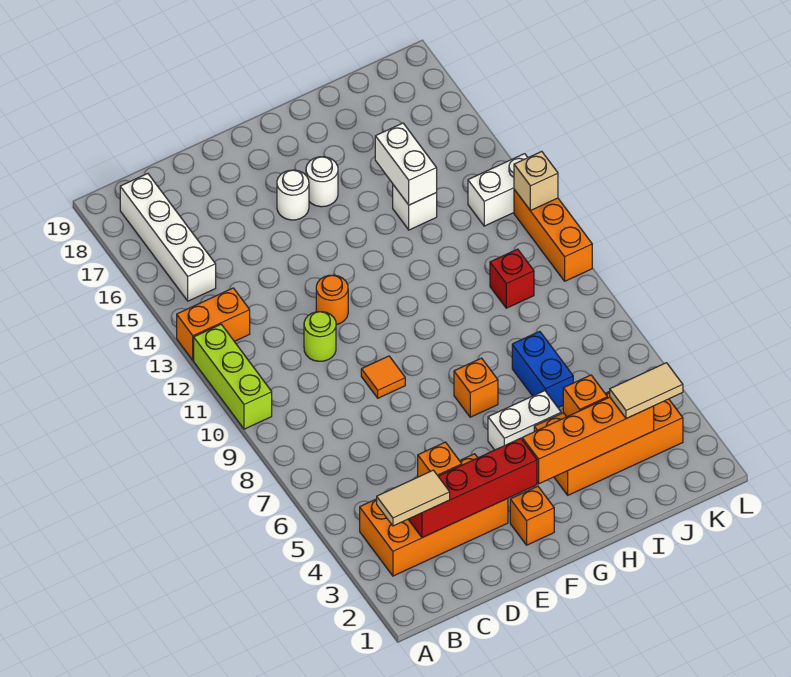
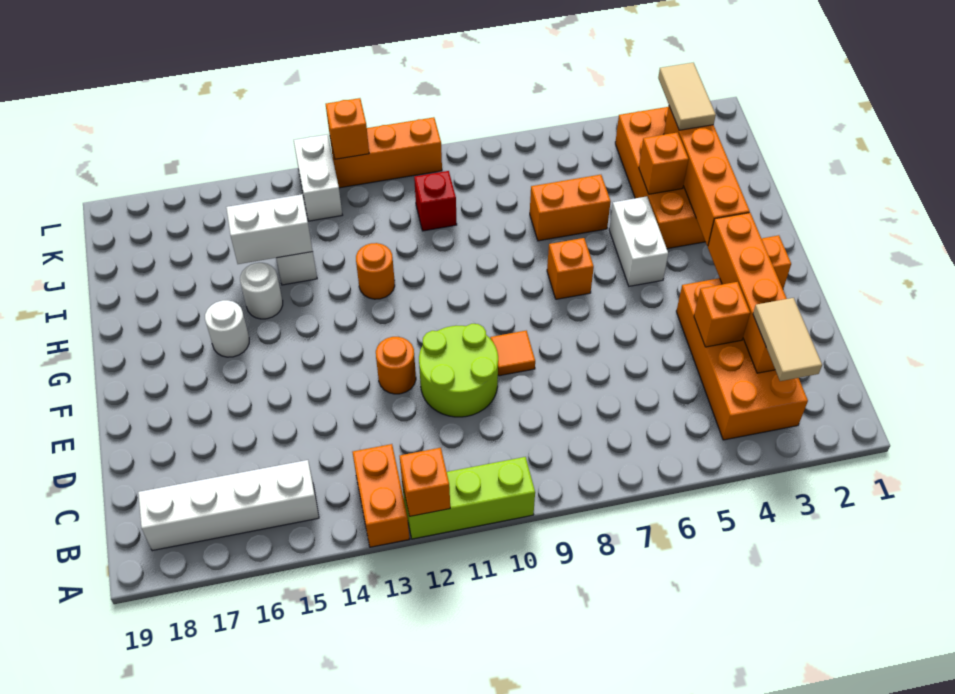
none -> orange brick A12 level 2
red brick C3:F3 level 2 -> orange brick C3:F3 level 2
lime round brick D11 level 1 -> lime round brick D10:E11 level 1
white round brick F16 level 1 -> white round brick H15 level 1
none -> orange round brick H12 level 1
blue brick I6:I7 level 1 -> orange brick I6:I7 level 1
tan brick L12 level 2 -> orange brick L12 level 2

